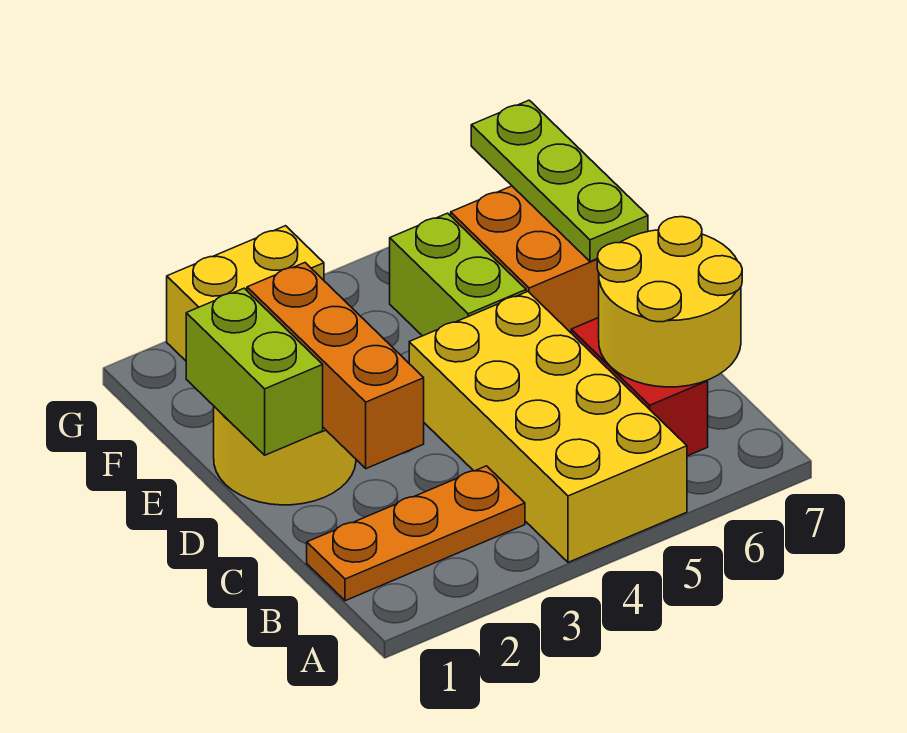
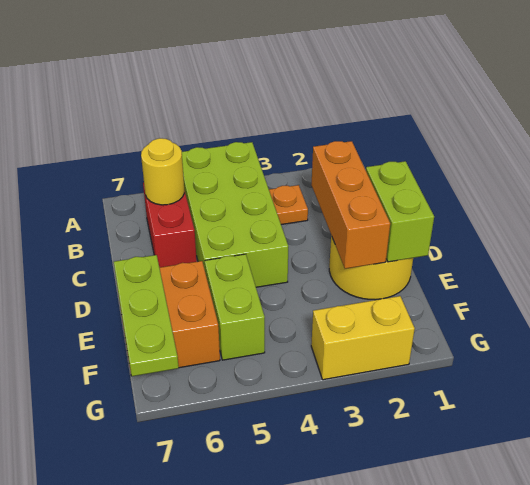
yellow brick A4:D5 level 1 -> lime brick A4:D5 level 1
orange plate B1:B3 level 1 -> orange plate B3 level 1
yellow round brick B6:C7 level 2 -> yellow round brick B6 level 2

